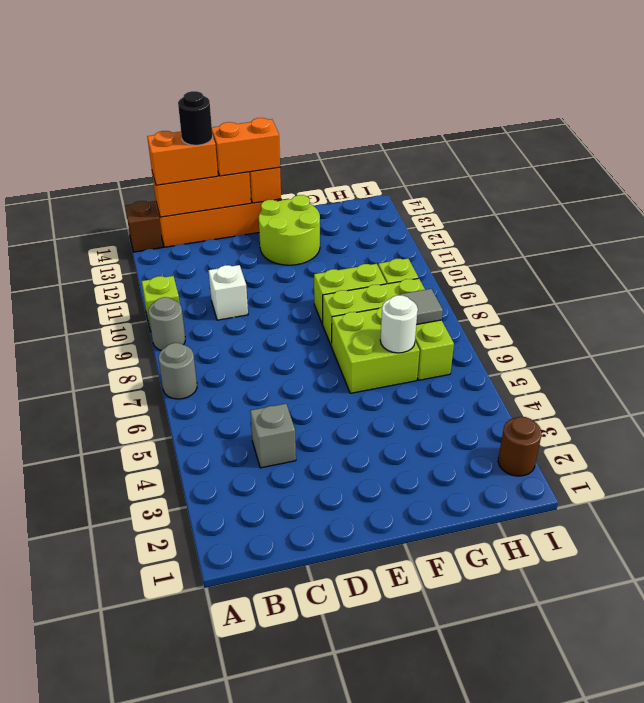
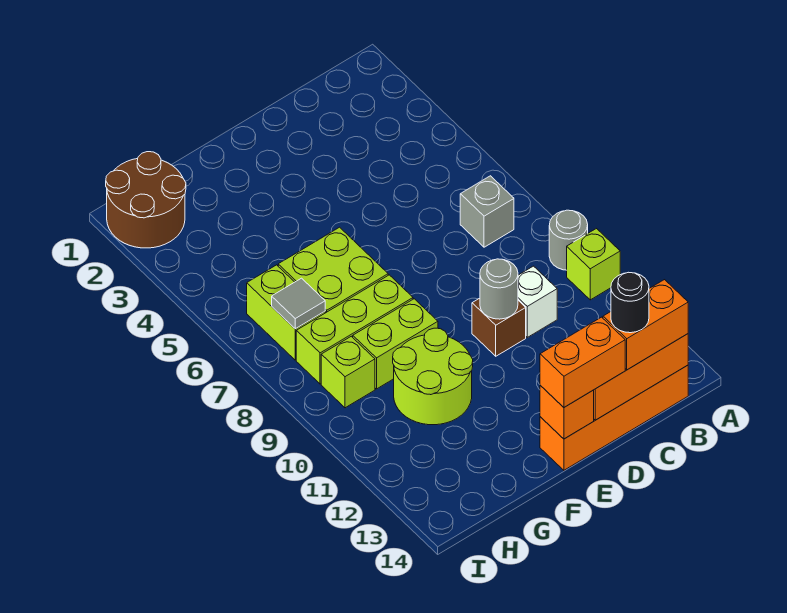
grey round brick A7 level 1 -> grey round brick D10 level 2
brown brick A14 level 1 -> brown brick D10 level 1
grey brick C4 level 1 -> grey brick B7 level 1
lime round brick E12:F13 level 1 -> lime round brick F10:G11 level 1
white round brick G6 level 2 -> none
brown round brick I2 level 1 -> brown round brick H1:I2 level 1

